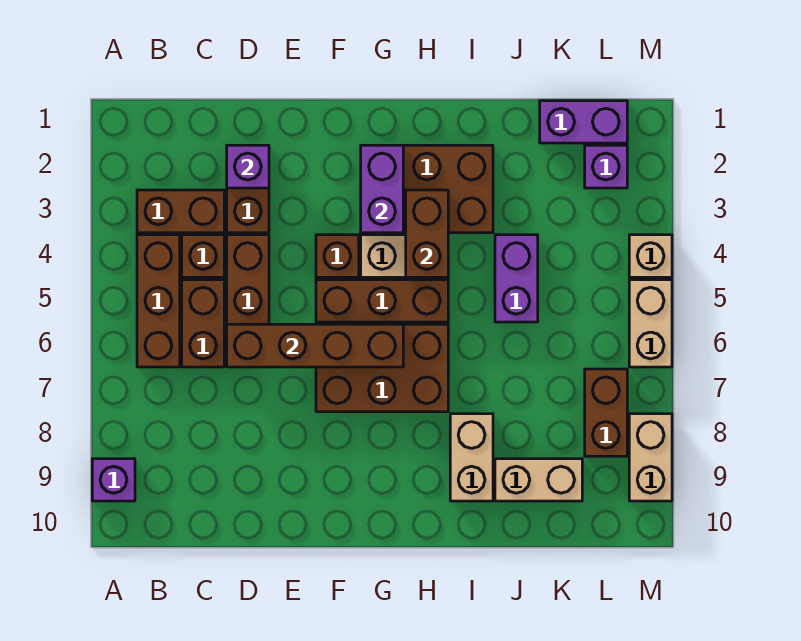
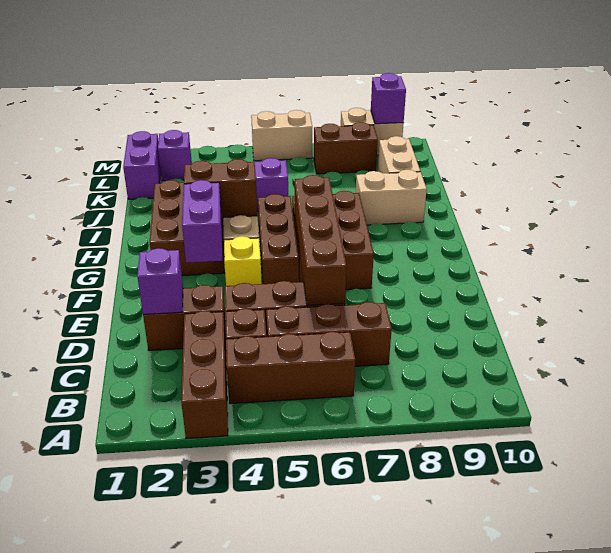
purple brick A9 level 1 -> purple brick M9 level 2
brown brick B3:C3 level 1 -> brown brick A3:C3 level 1
brown brick C5:C6 level 1 -> brown brick C5:C7 level 1
brown brick F4 level 1 -> yellow brick F4 level 1
purple brick G2:G3 level 2 -> purple brick F3:G3 level 2
tan brick M4 level 1 -> none

